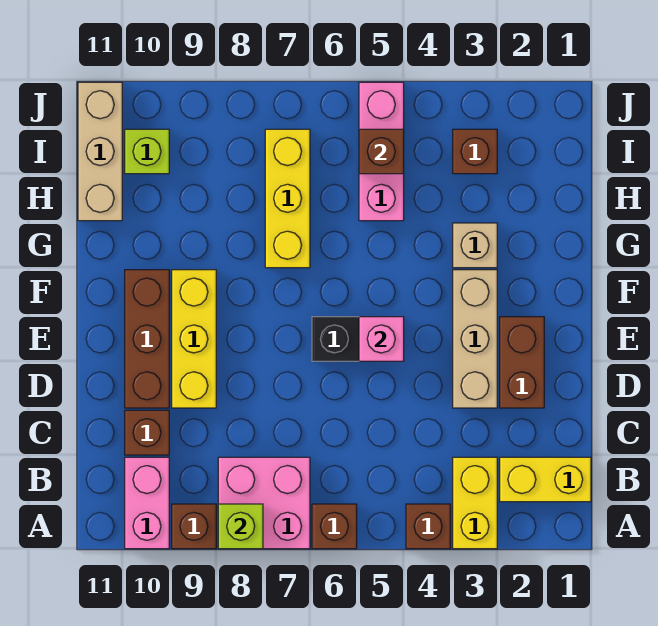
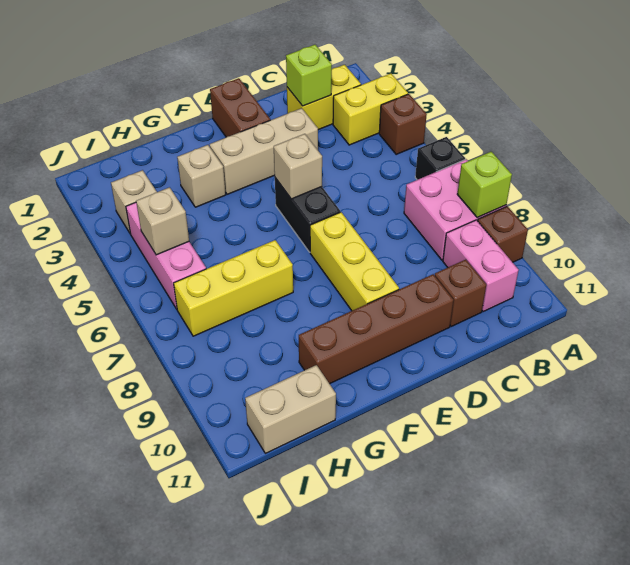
brown brick A6 level 1 -> black brick A6 level 1
pink brick A10:B10 level 1 -> pink brick B9:B10 level 1
yellow brick B1:B2 level 1 -> yellow brick B2:C2 level 1
brown brick D2:E2 level 1 -> brown brick E1:E2 level 1
yellow brick D9:F9 level 1 -> yellow brick E7:E9 level 1
brown brick D10:F10 level 1 -> brown brick D10:G10 level 1
pink brick E5 level 2 -> tan brick E5 level 2
pink brick H5:J5 level 1 -> pink brick I4:I6 level 1
tan brick H11:J11 level 1 -> tan brick H11:I11 level 1
brown brick I3 level 1 -> tan brick I3 level 1
brown brick I5 level 2 -> tan brick I5 level 2
lime brick I10 level 1 -> lime brick C2 level 2

